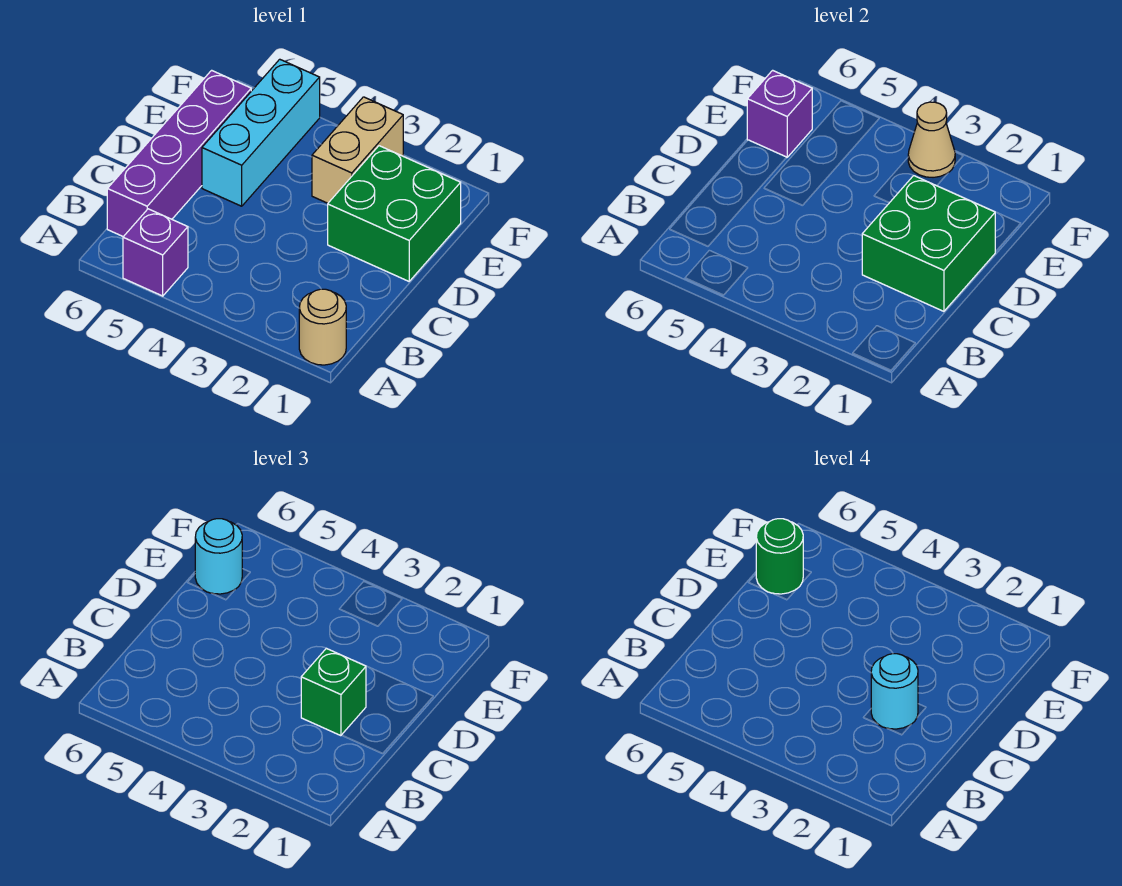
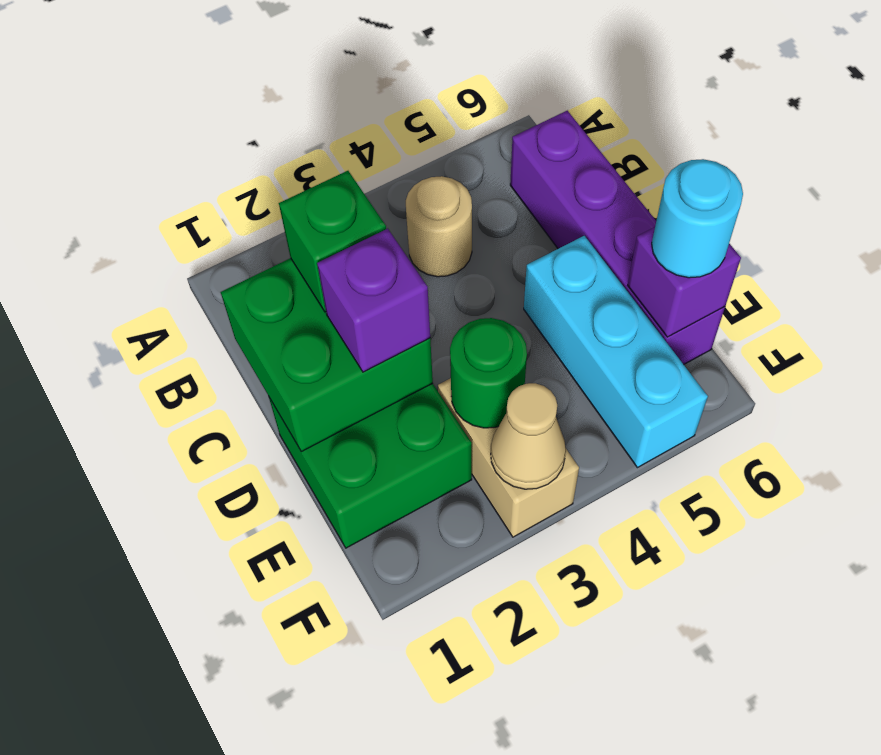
tan round brick A1 level 1 -> tan round brick B4 level 1
purple brick A5 level 1 -> purple brick D2 level 3
cyan round brick C2 level 4 -> none
green round brick E6 level 4 -> green round brick E3 level 2

